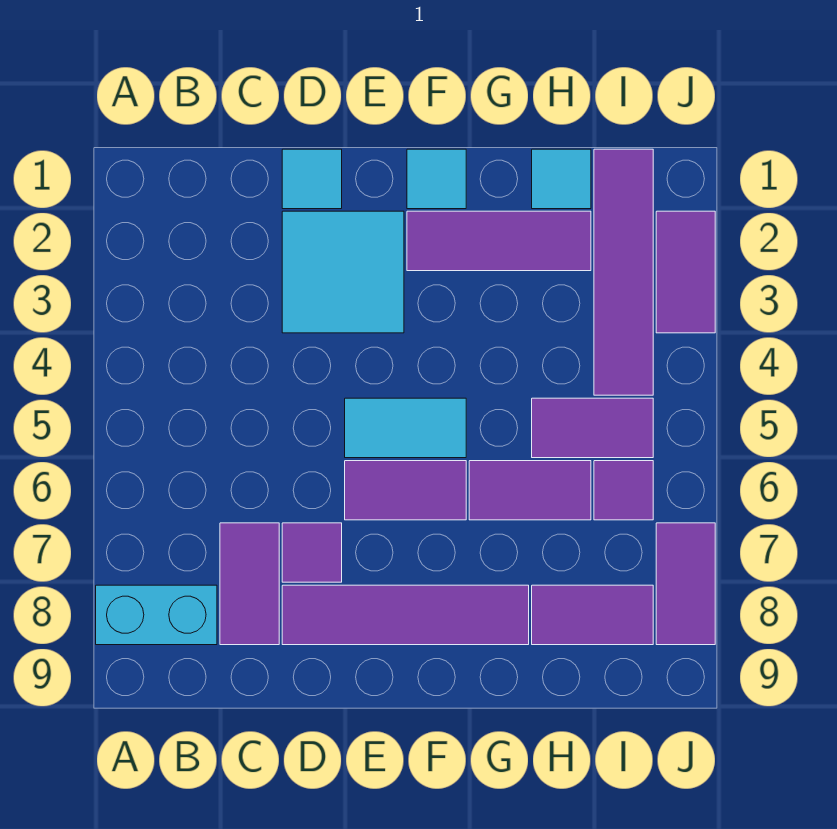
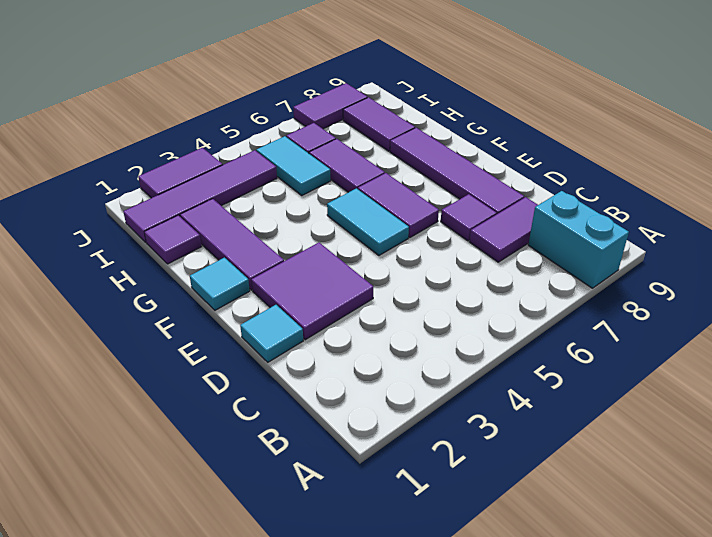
cyan tile D2:E3 level 1 -> purple tile D2:E3 level 1
cyan tile H1 level 1 -> purple tile H1 level 1
purple tile H5:I5 level 1 -> cyan tile H5:I5 level 1

